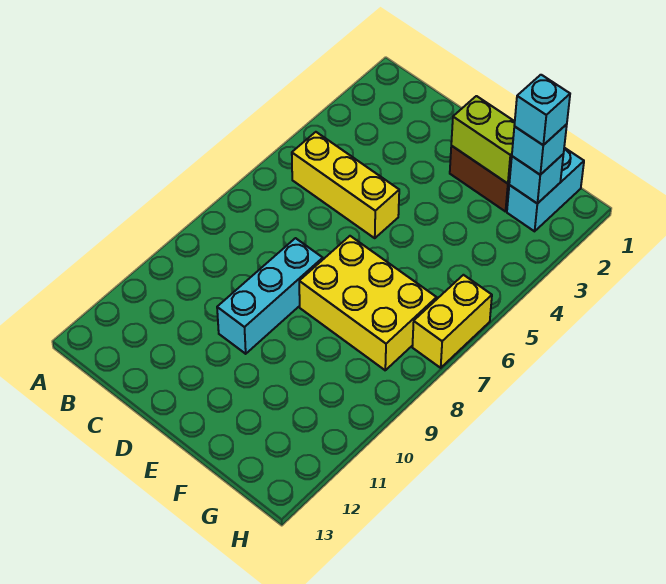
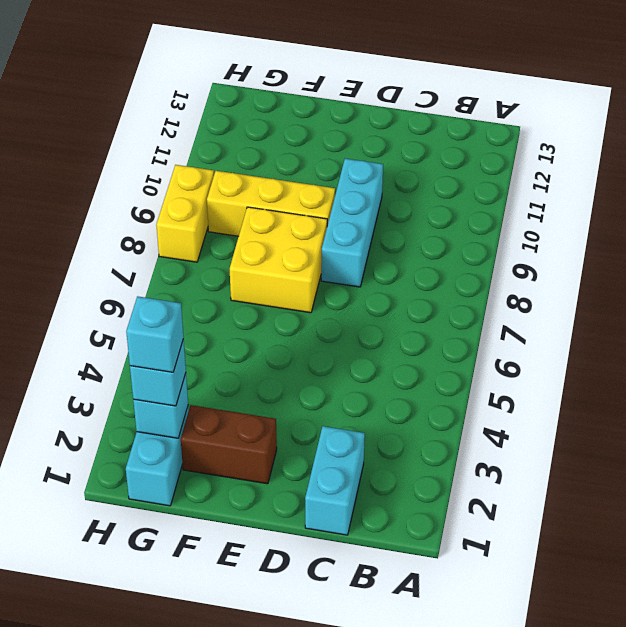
yellow brick B5:D5 level 1 -> yellow brick E9:G9 level 1
none -> cyan brick C1:C2 level 1
lime brick E2:F2 level 2 -> none
yellow brick E7:G8 level 1 -> yellow brick E7:F8 level 1
yellow brick H6:H7 level 1 -> yellow brick H8:H9 level 1

